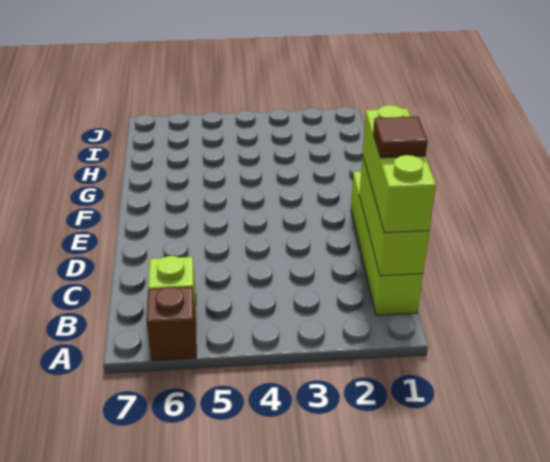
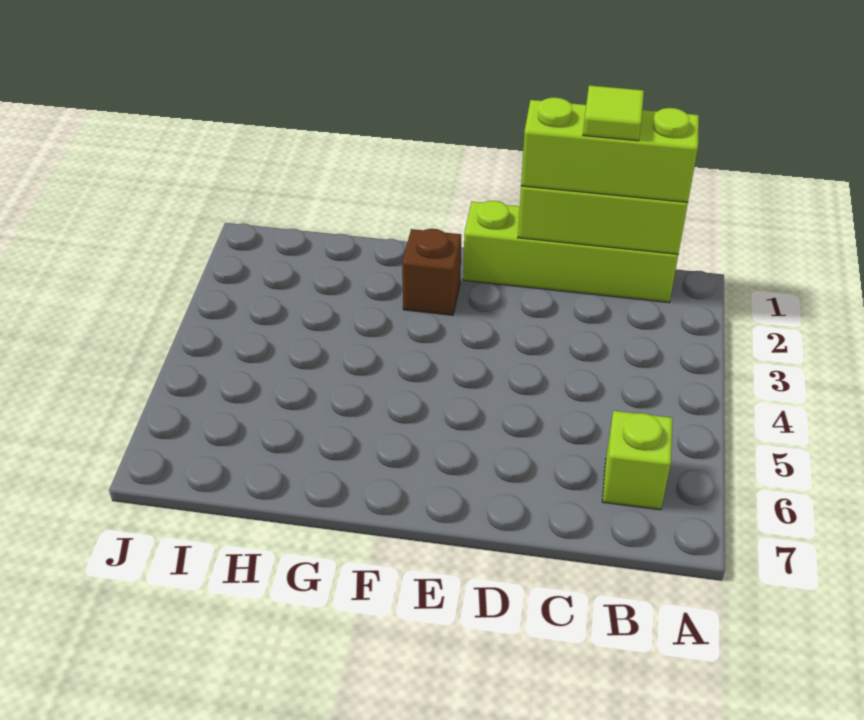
brown brick A6 level 1 -> brown brick F2 level 1
brown tile C1 level 4 -> lime tile C1 level 4

